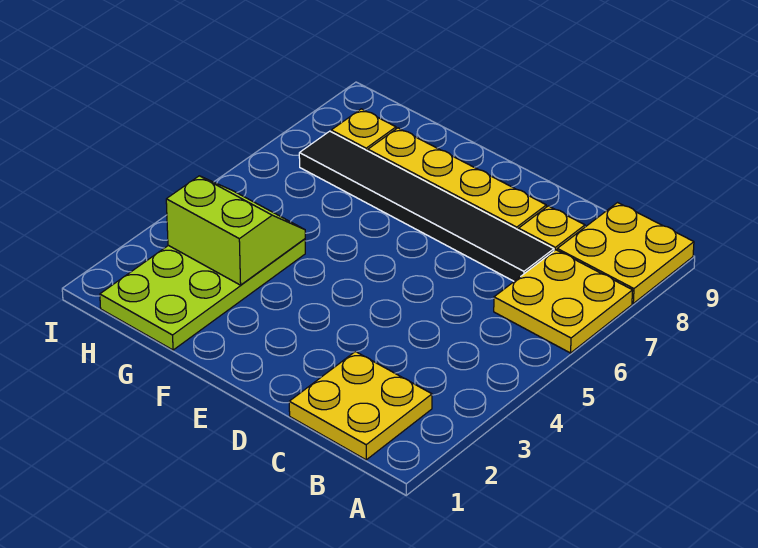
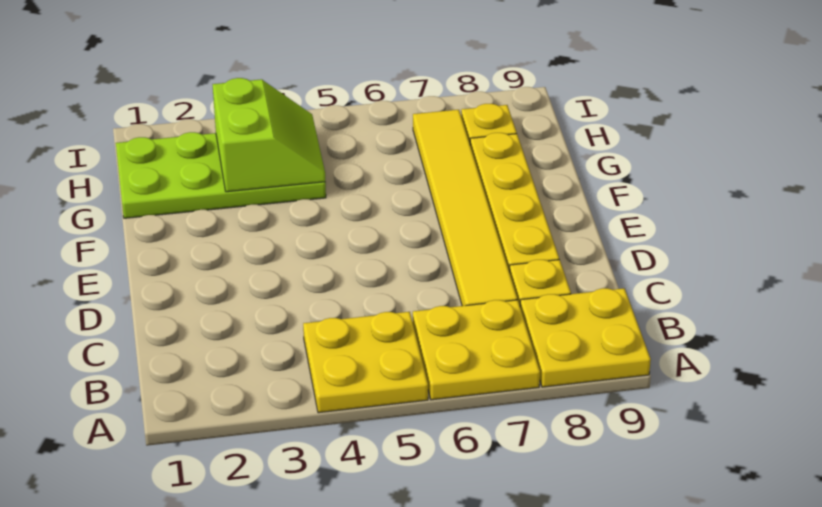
yellow plate B1:C2 level 1 -> yellow plate A4:B5 level 1
black tile C7:H7 level 1 -> yellow tile C7:H7 level 1

